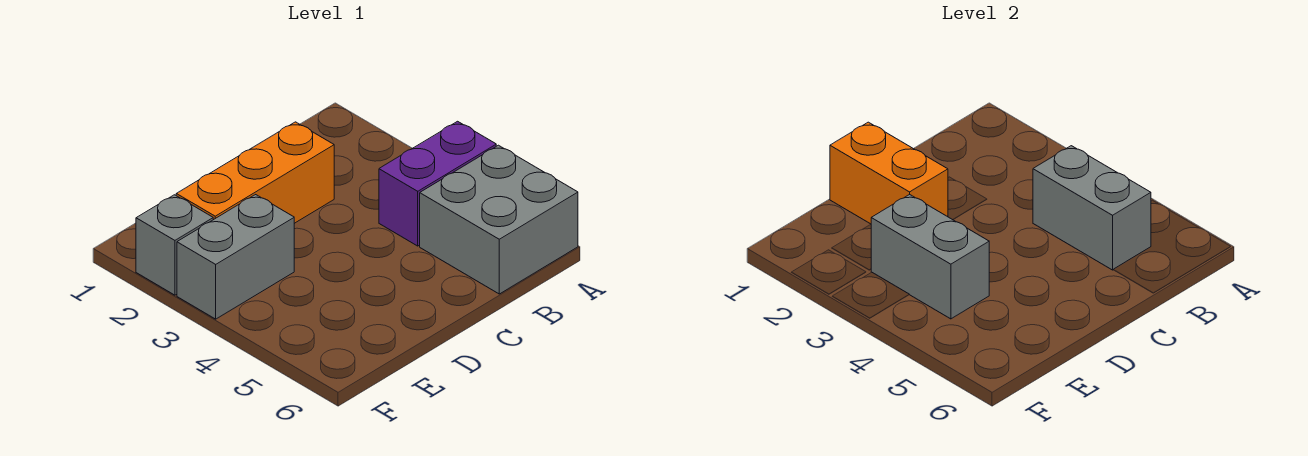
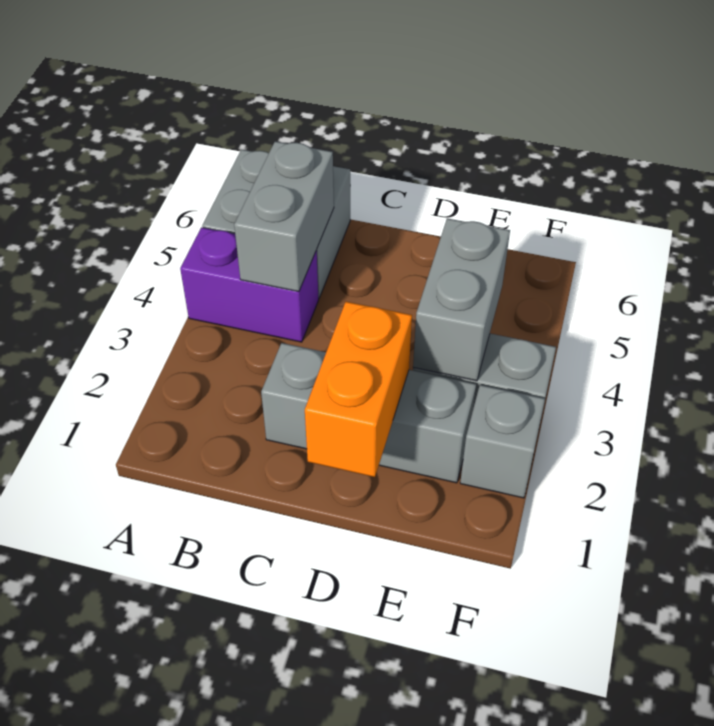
orange brick C2:E2 level 1 -> grey brick C2:E2 level 1

